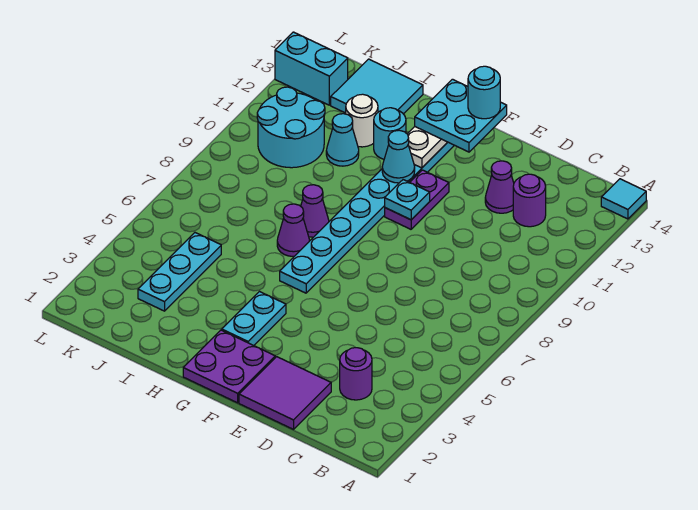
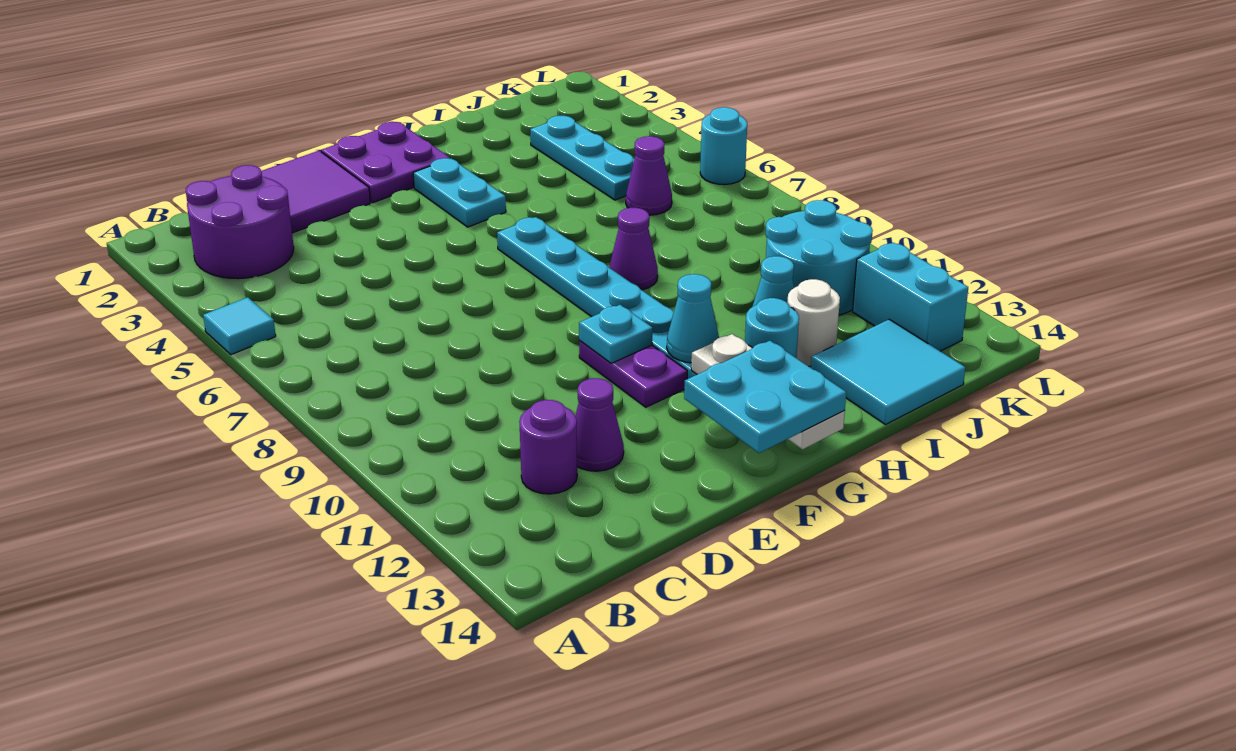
cyan tile A14 level 1 -> cyan tile A5 level 1
purple round brick C3 level 1 -> purple round brick B2:C3 level 1
cyan round brick F14 level 4 -> cyan round brick L6 level 1
purple cone H7 level 1 -> purple cone J6 level 1
cyan brick K13:L13 level 1 -> cyan brick K12:K13 level 1

